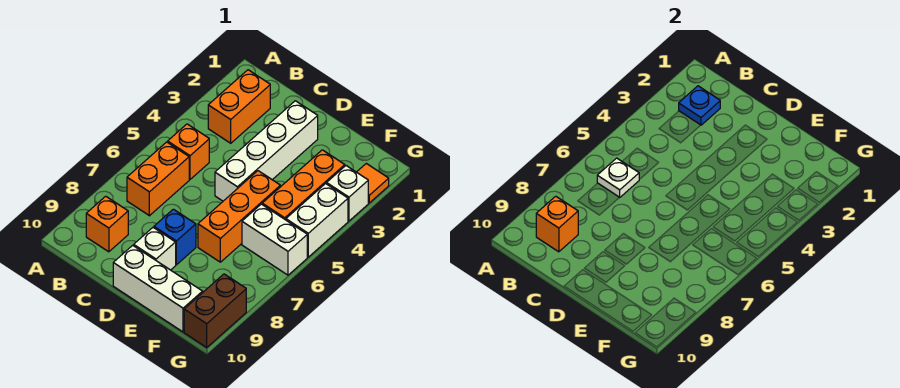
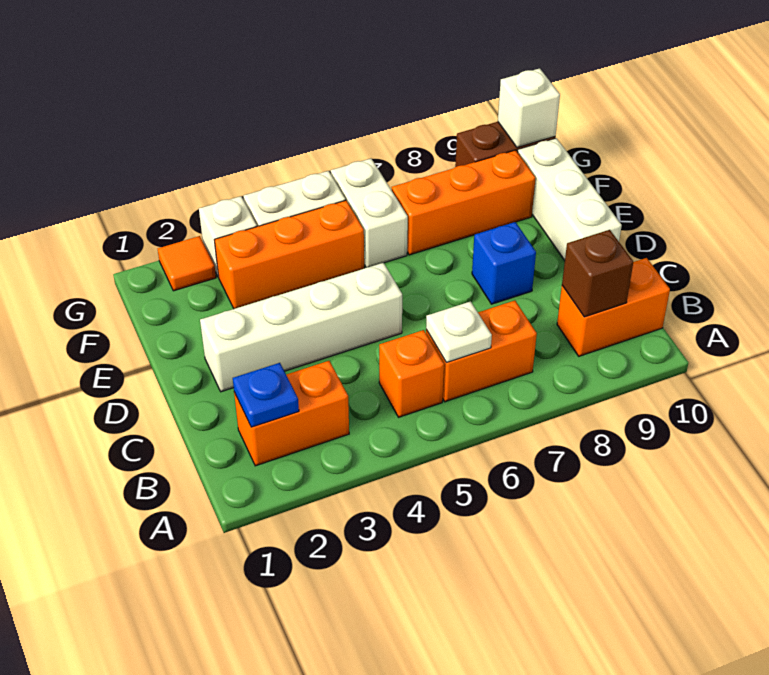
orange brick B9 level 1 -> orange brick B9:B10 level 1
orange brick B9 level 2 -> brown brick B9 level 2
white brick D9 level 1 -> white brick G10 level 2
orange brick E5:E7 level 1 -> orange brick F7:F9 level 1

